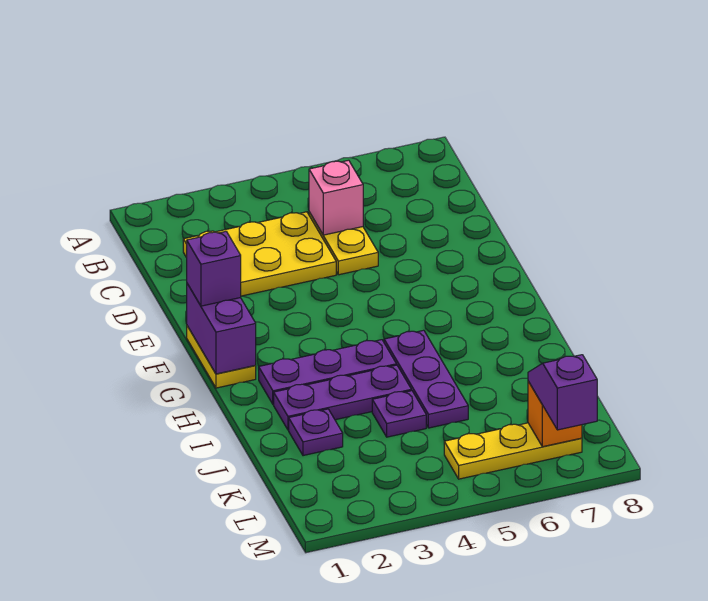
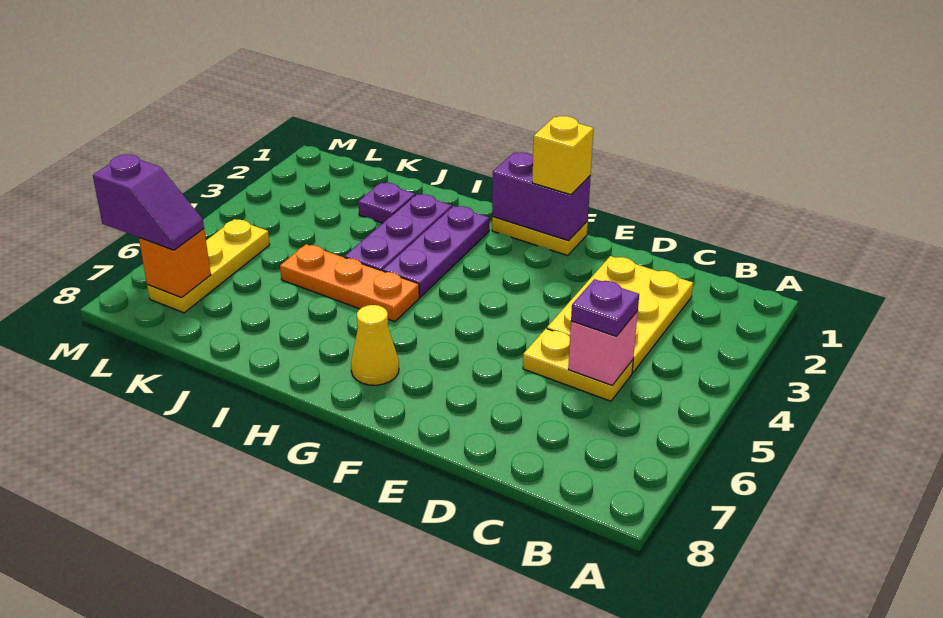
purple brick F1 level 3 -> yellow brick F1 level 3
none -> yellow cone G7 level 1
purple plate H5:J5 level 1 -> orange plate H5:J5 level 1
purple plate J4 level 1 -> purple plate C5 level 3

